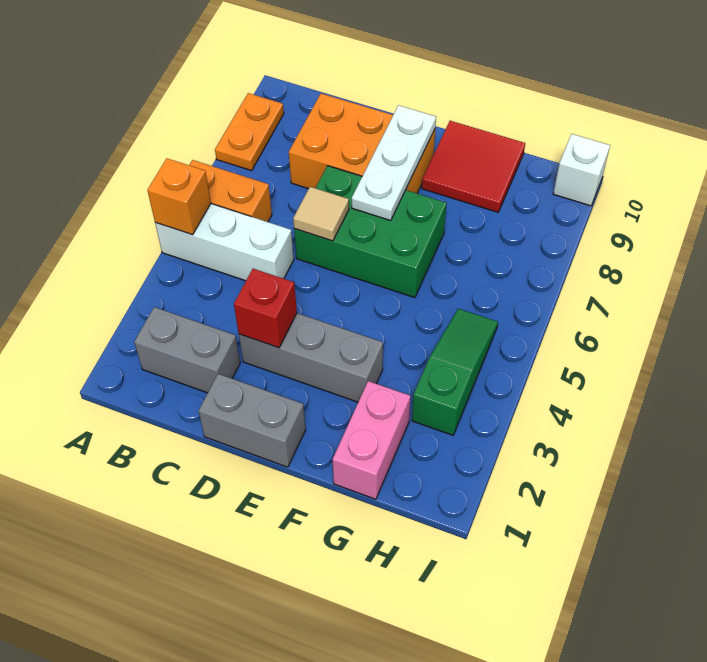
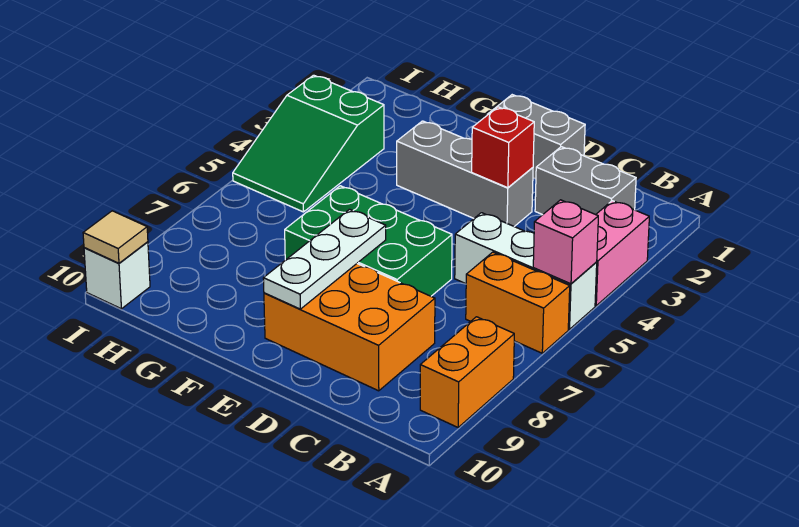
orange brick A5 level 2 -> pink brick A5 level 2
orange plate A8:A9 level 1 -> orange brick A8:A9 level 1
tan tile D6 level 2 -> tan tile I10 level 2
red tile F9:G10 level 1 -> none
pink brick G1:G2 level 1 -> pink brick A3:A4 level 1
green slope H3:H5 level 1 top 3 -> green slope H3:I5 level 1 top 3

